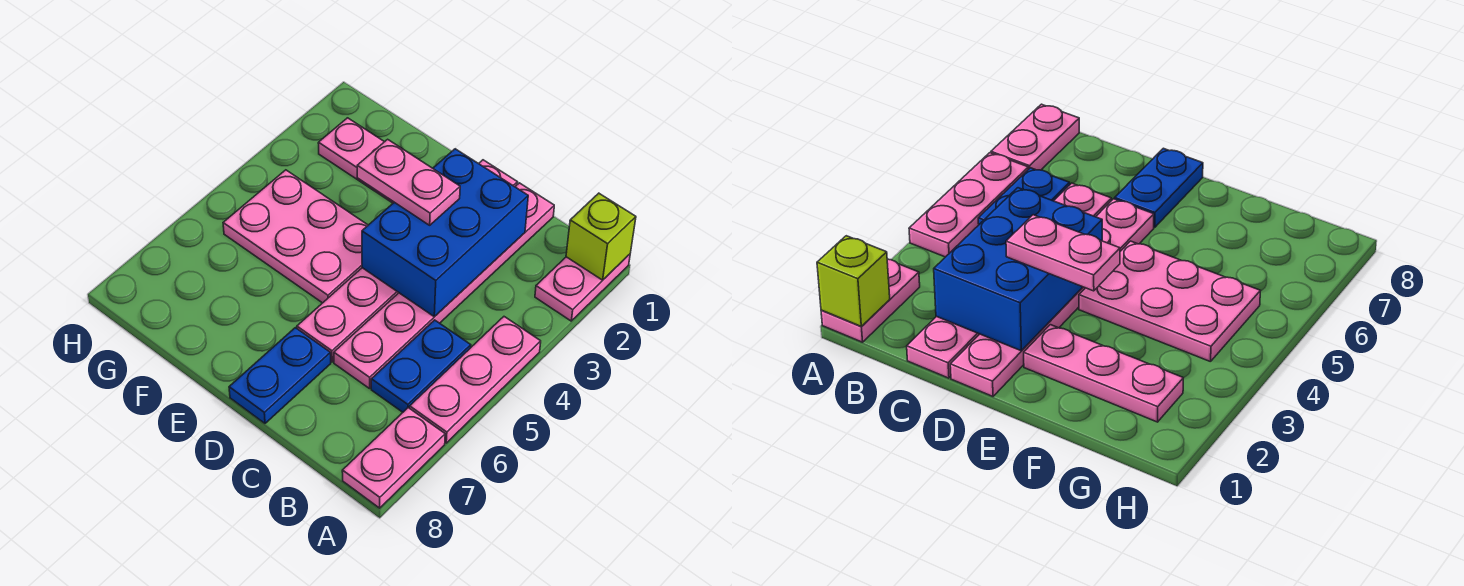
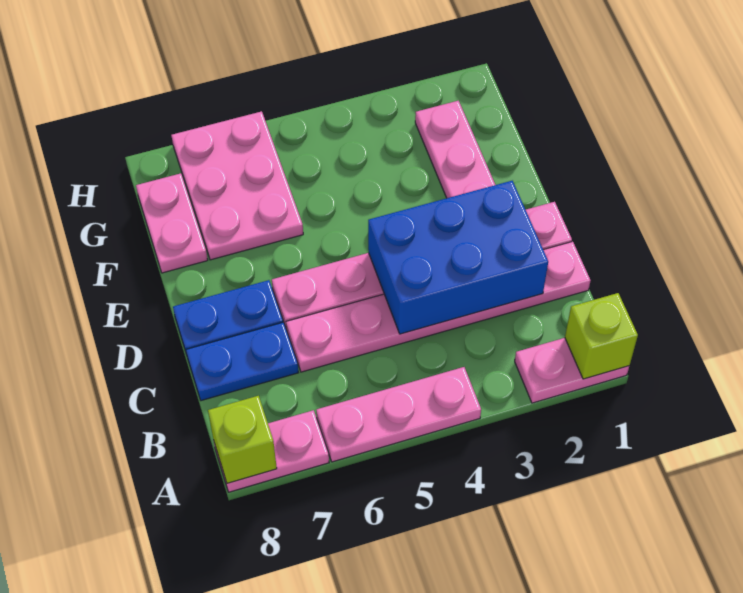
none -> lime brick A8 level 2
blue plate B5:B6 level 1 -> blue plate C7:C8 level 1
pink plate D3:E3 level 3 -> pink plate F8:G8 level 1
pink plate E4:G5 level 1 -> pink plate F6:H7 level 1

